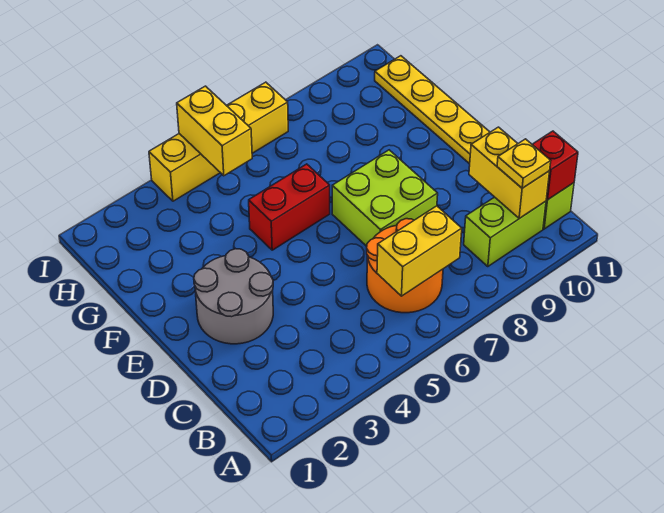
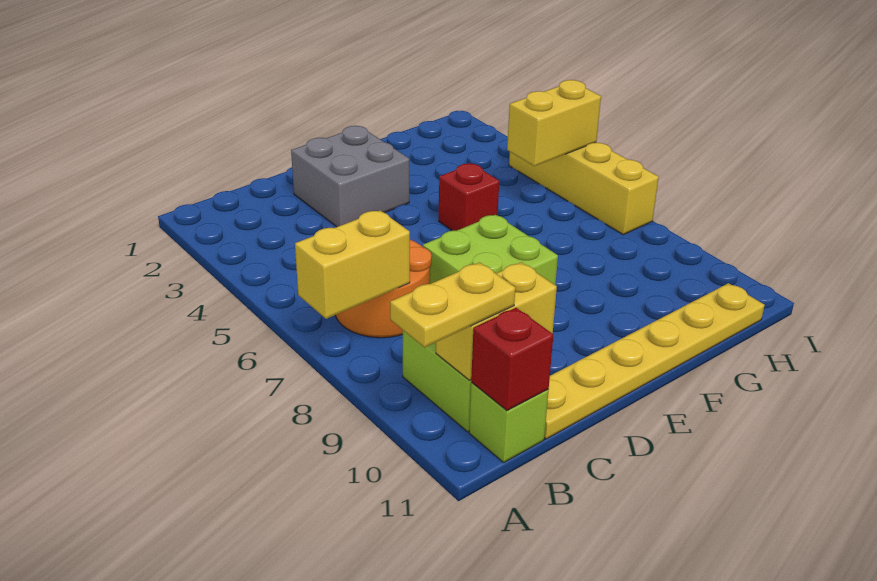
yellow brick B6:B7 level 2 -> yellow brick A7:B7 level 2
yellow plate B10 level 3 -> yellow plate A10:B10 level 3
grey round brick D2:E3 level 1 -> grey brick D2:E3 level 1
red brick F5:F6 level 1 -> red brick F5 level 1

